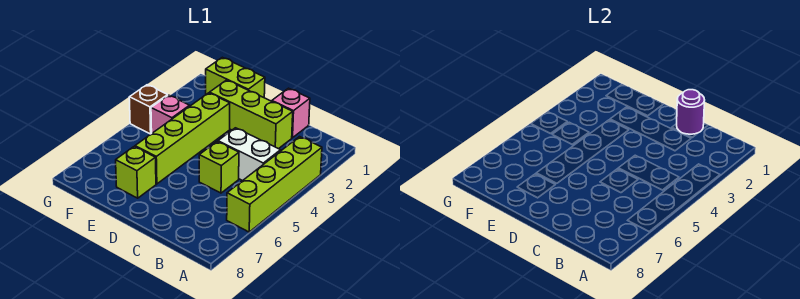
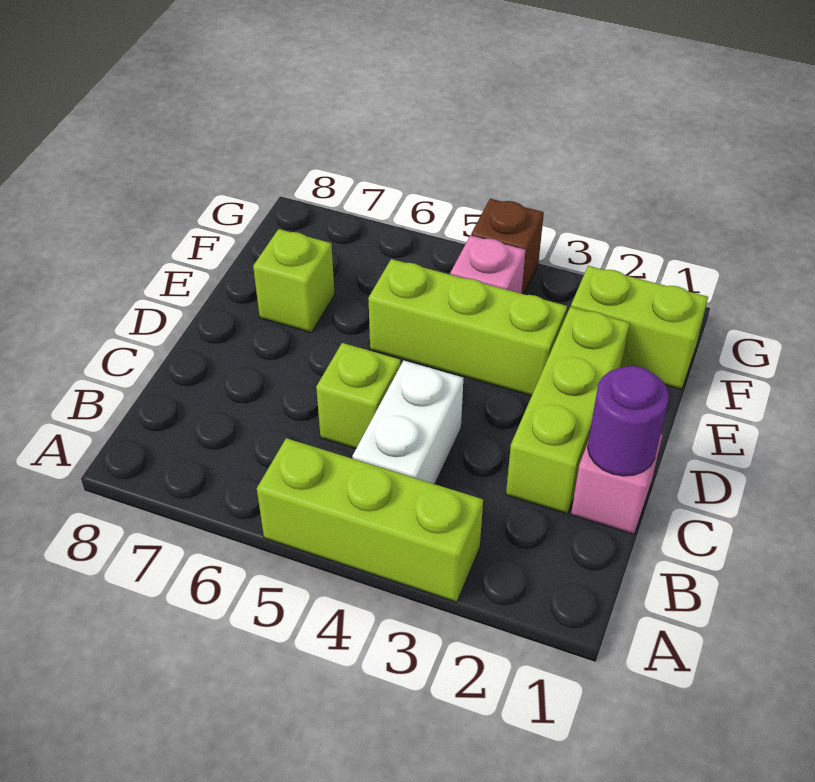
lime brick A3:A6 level 1 -> lime brick A3:A5 level 1
lime brick E1:F1 level 1 -> lime brick F1:F2 level 1
lime brick E3:E6 level 1 -> lime brick E3:E5 level 1

